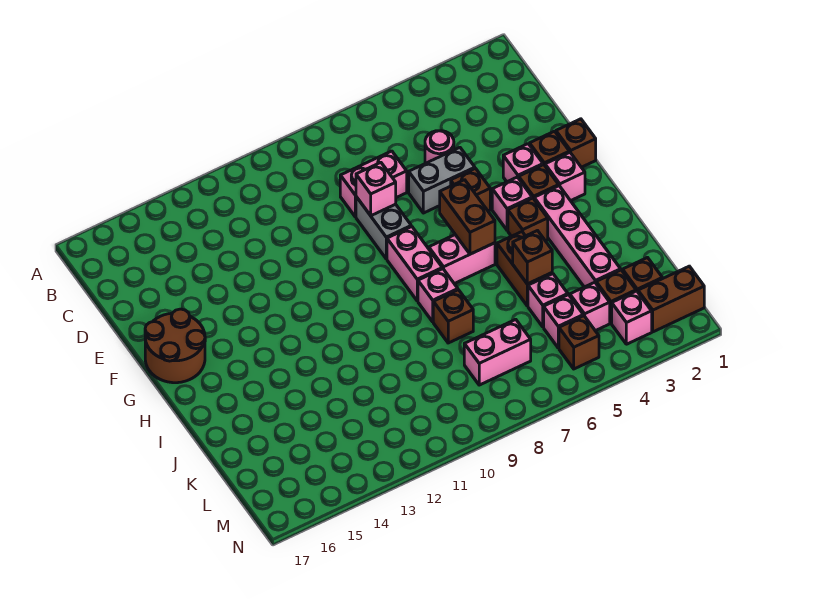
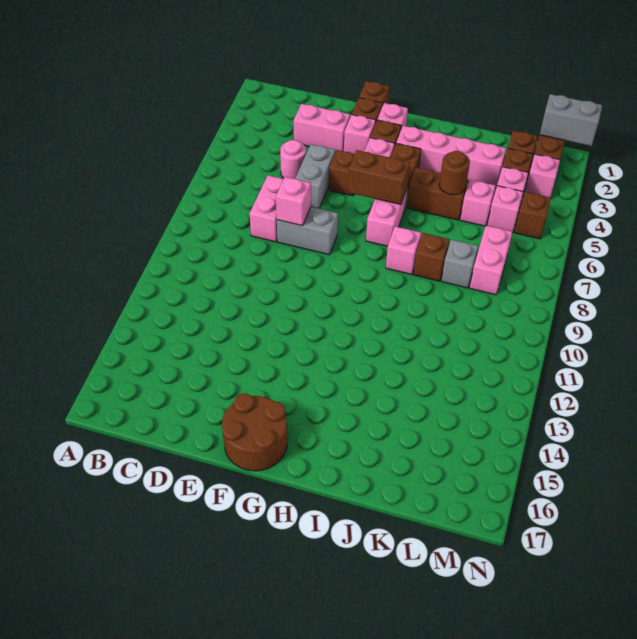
pink brick G8:H8 level 1 -> pink brick D3:E3 level 1
brown brick J5 level 2 -> brown round brick J5 level 2
none -> grey brick K8 level 1
none -> grey brick M1:N1 level 2

